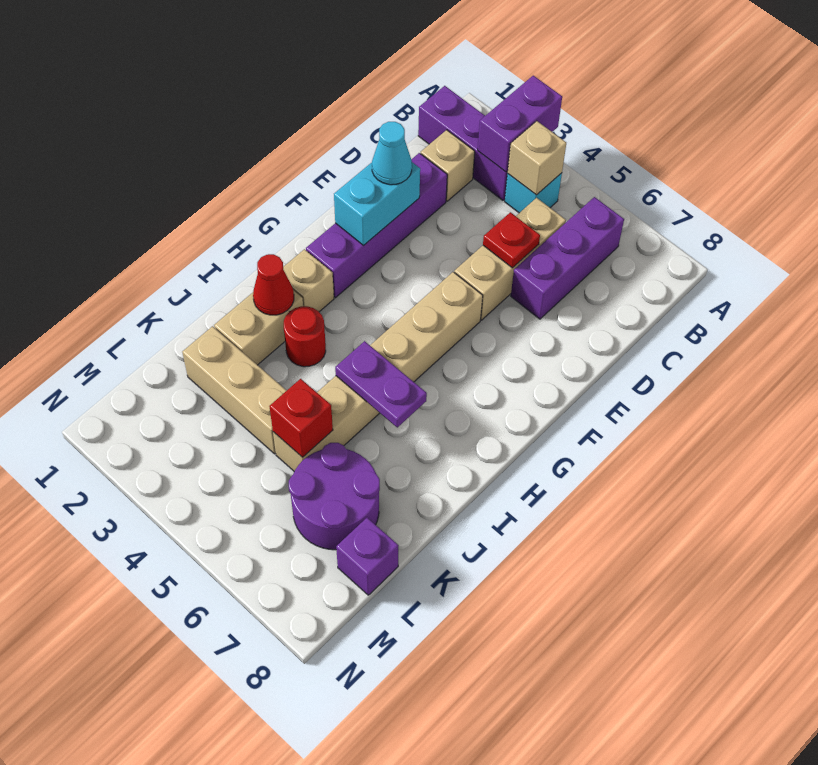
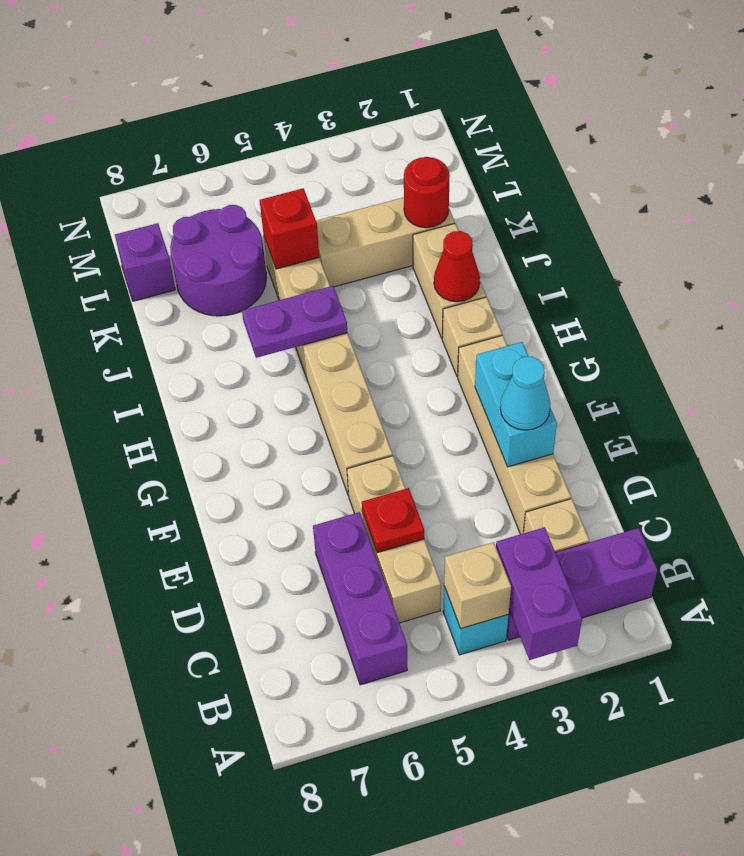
purple brick D2:G2 level 1 -> tan brick D2:G2 level 1
red round brick I3 level 1 -> red round brick K2 level 2

